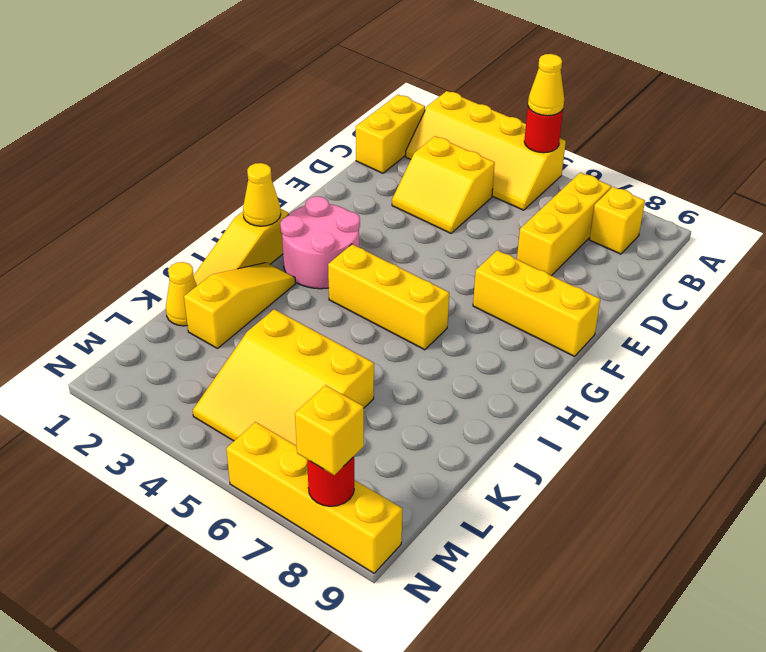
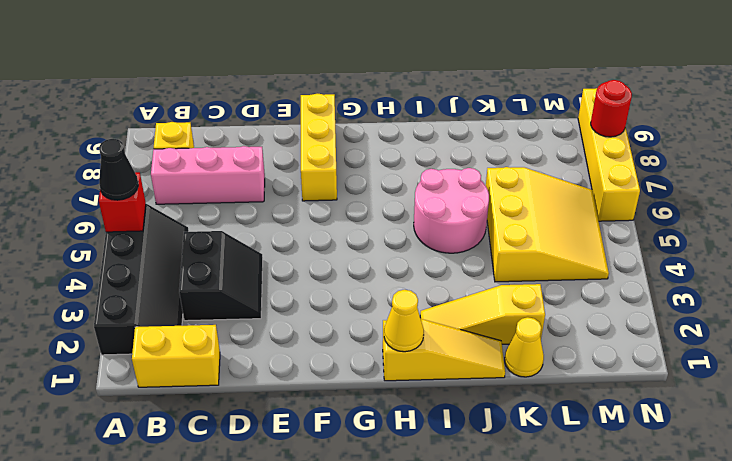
yellow slope A2:B5 level 1 top A -> black slope A2:B5 level 1 top A
red round brick A5 level 2 -> red brick A5 level 2
yellow cone A5 level 3 -> black cone A5 level 3
yellow brick B7:D7 level 1 -> pink brick B7:D7 level 1
yellow slope C3:D4 level 1 top C -> black slope C3:D4 level 1 top C
pink round brick G2:H3 level 1 -> pink round brick I5:J6 level 1
yellow brick H4:H6 level 1 -> none
yellow brick N8 level 3 -> none

